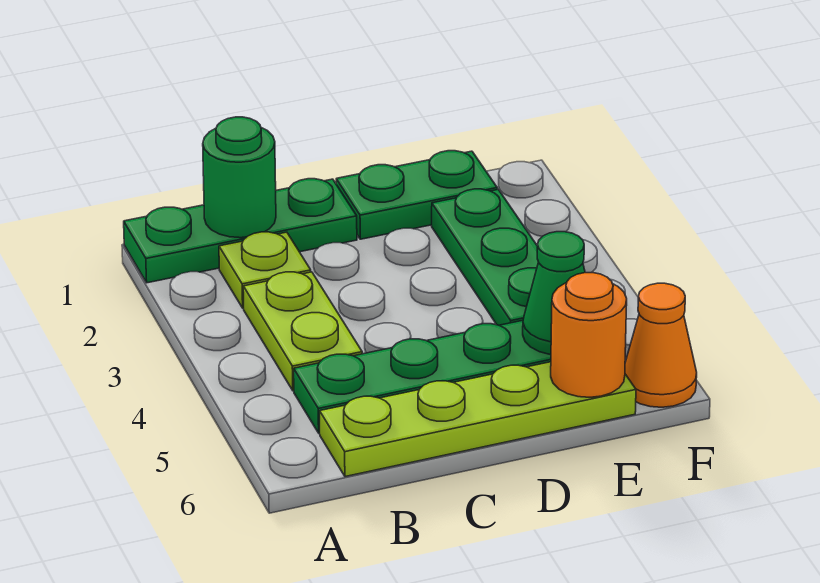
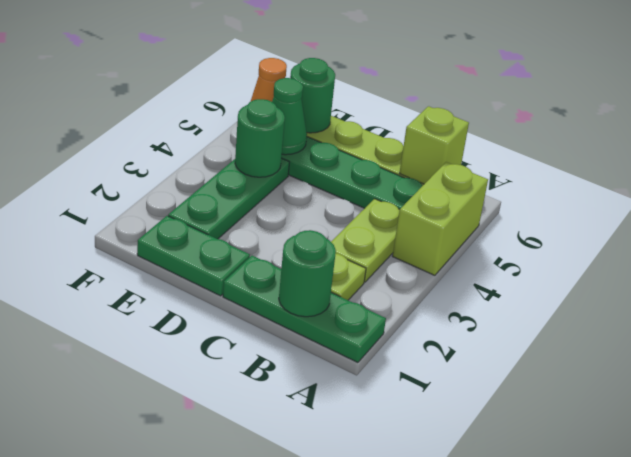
none -> lime brick A4:A5 level 1
none -> lime brick B6 level 2
none -> green round brick E4 level 2
orange round brick E6 level 2 -> green round brick E6 level 2

